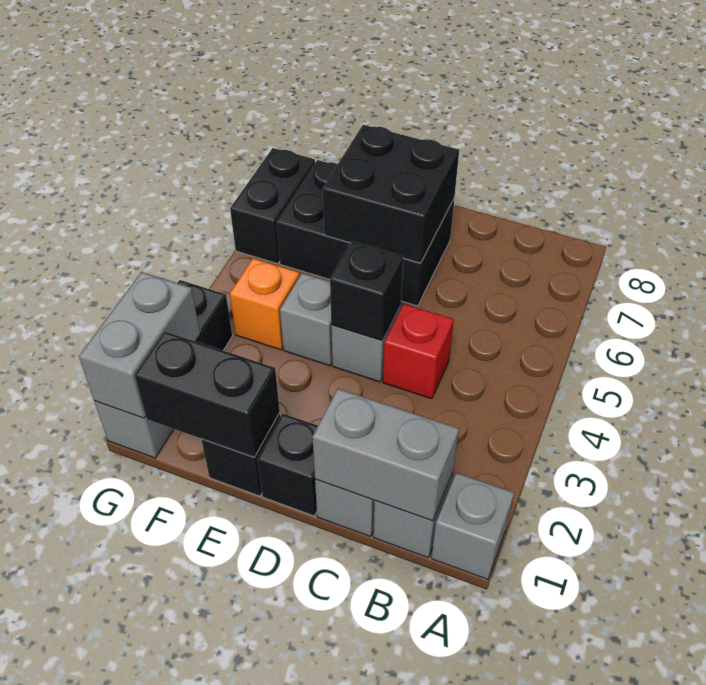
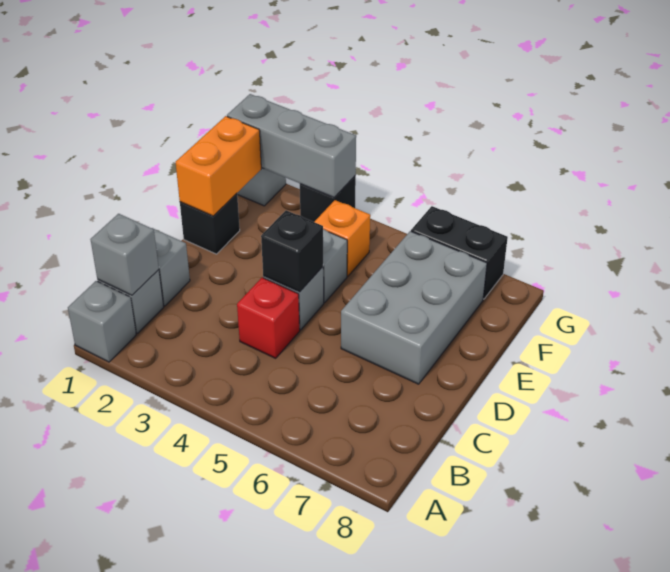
grey brick B1:C1 level 2 -> grey brick B1 level 2
black brick D1 level 1 -> none
black brick D6:F7 level 1 -> grey brick D6:F7 level 1
black brick D6:E7 level 2 -> none
black brick E1:F1 level 2 -> orange brick E1:F1 level 2
grey brick G1:G2 level 2 -> grey brick G1:G3 level 2

